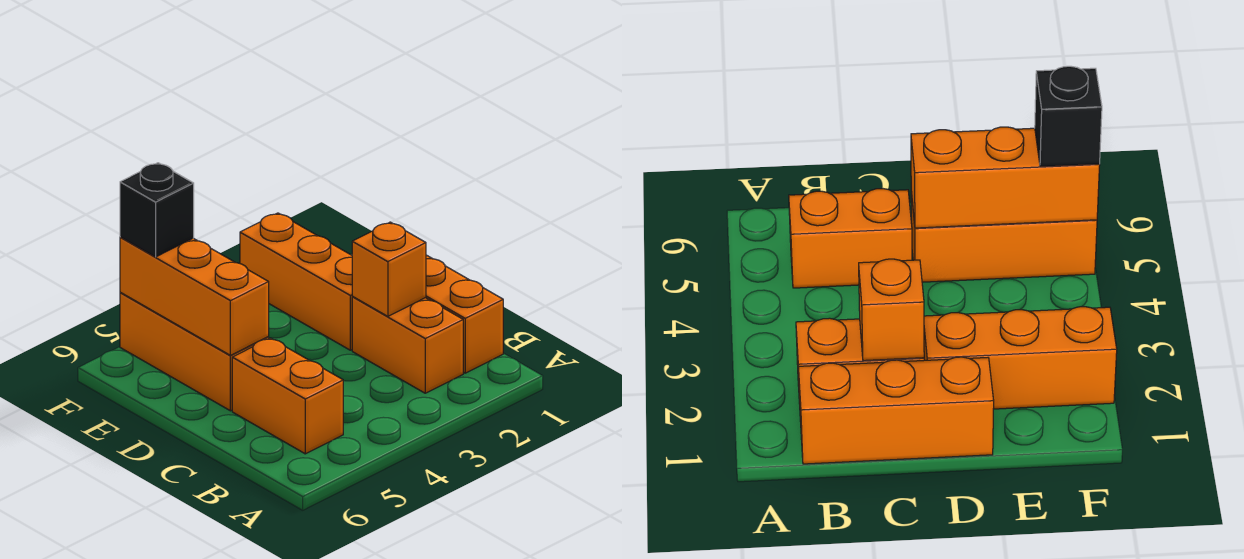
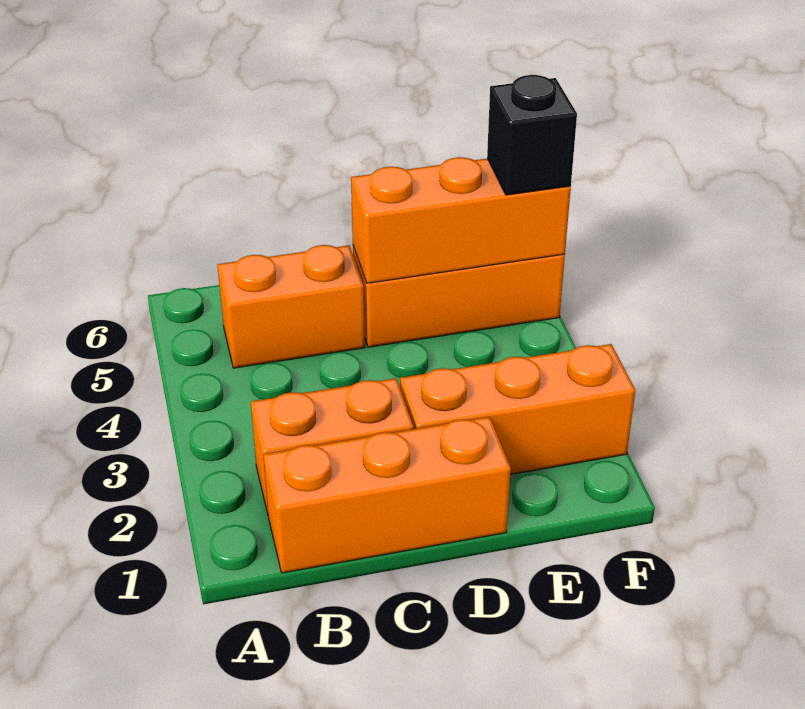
orange brick C2 level 2 -> none

